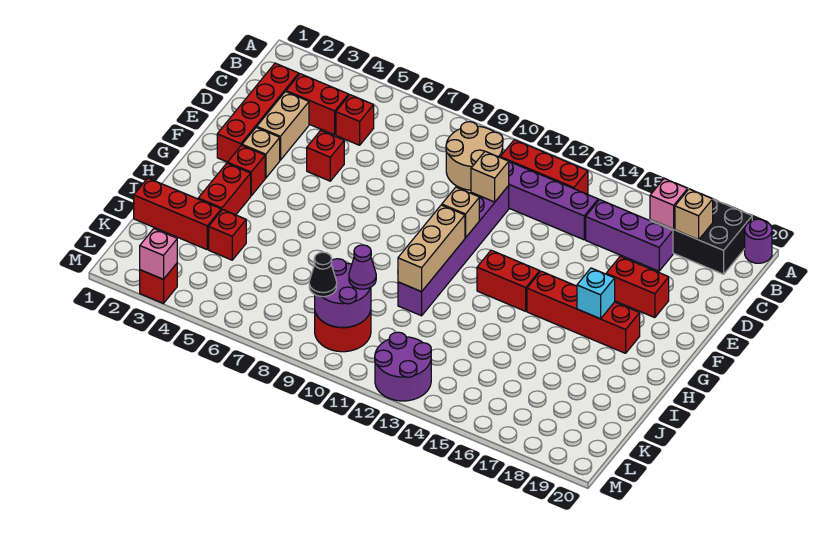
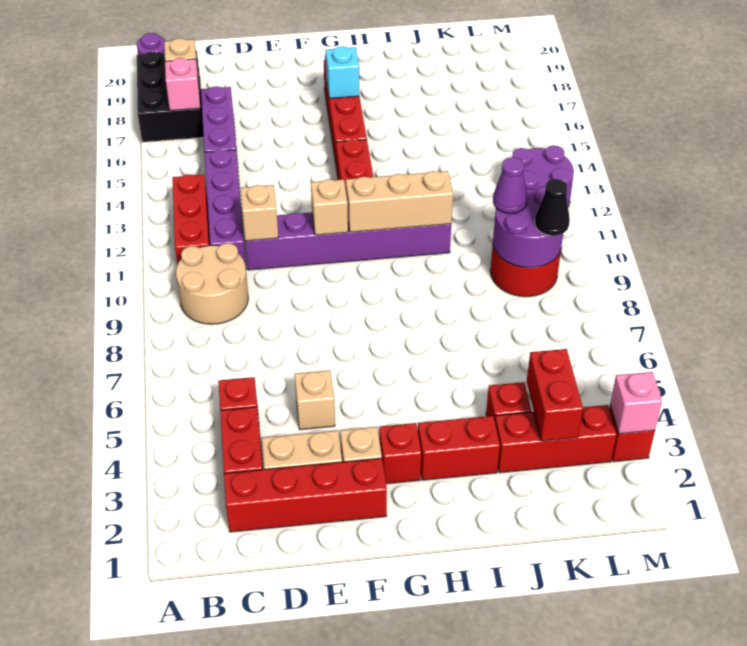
red brick E5 level 1 -> tan brick E5 level 1
red brick E17:E18 level 1 -> red brick K3:K4 level 2
red brick J1:J3 level 1 -> red brick J3:L3 level 1

